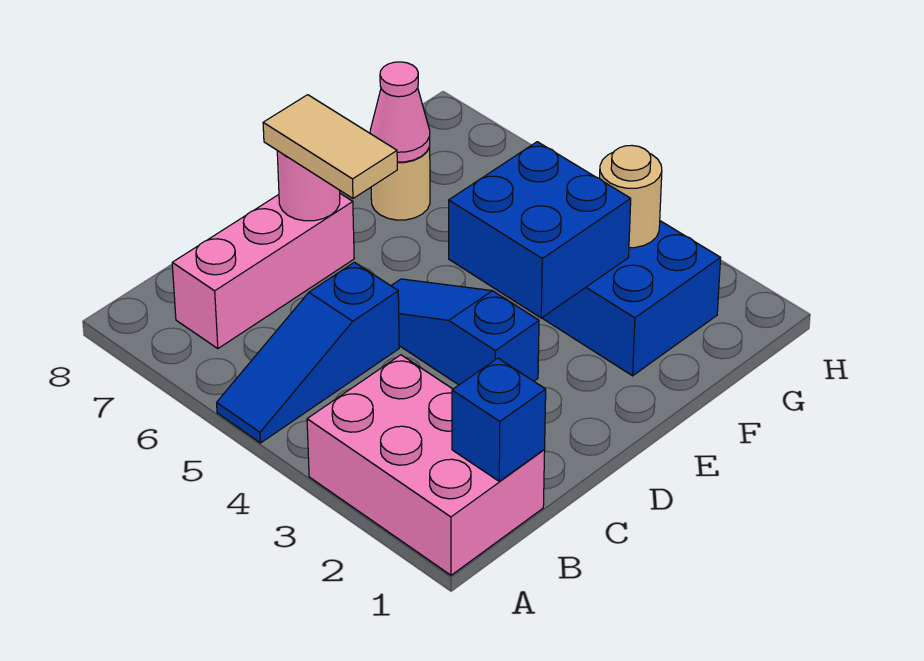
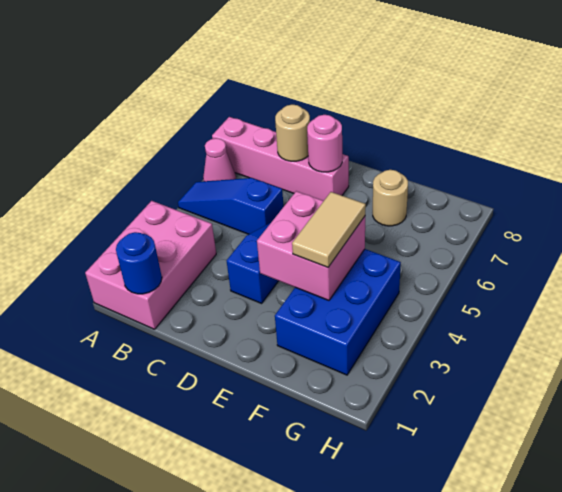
blue brick B1 level 2 -> blue round brick B1 level 2
pink brick B7:D7 level 1 -> pink brick A7:D7 level 1
tan tile D6:D7 level 3 -> tan tile F3:F4 level 3
blue brick E3:F4 level 2 -> pink brick E3:F4 level 2
pink cone F7 level 2 -> pink cone A6 level 1
tan round brick G3 level 2 -> tan round brick C7 level 2

